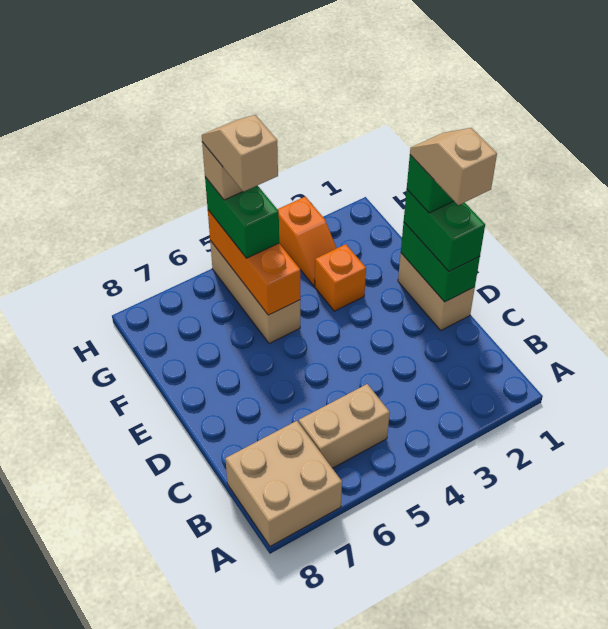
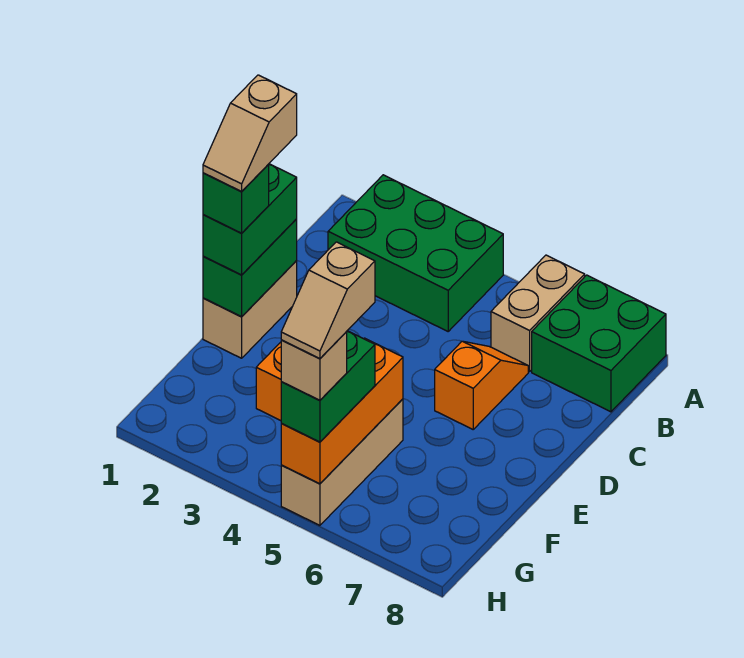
none -> green brick A2:B4 level 1
tan brick A7:B8 level 1 -> green brick A7:B8 level 1
tan brick B5:B6 level 1 -> tan brick A6:B6 level 1
orange slope G3:H3 level 1 top H -> orange slope C6:D6 level 1 top D

